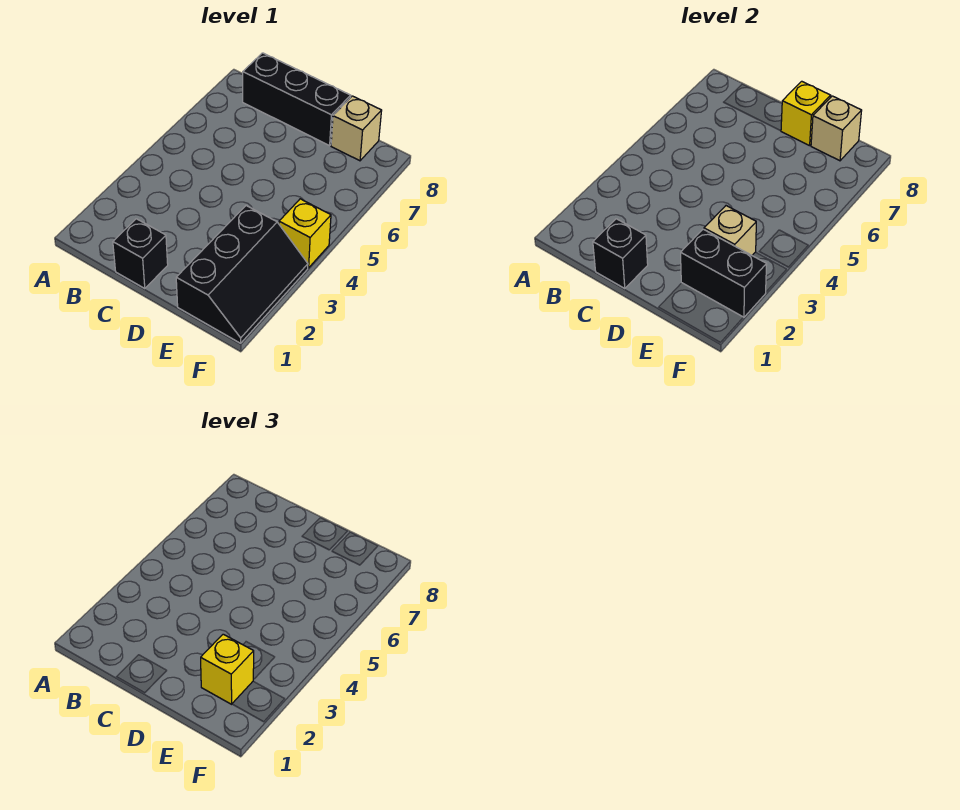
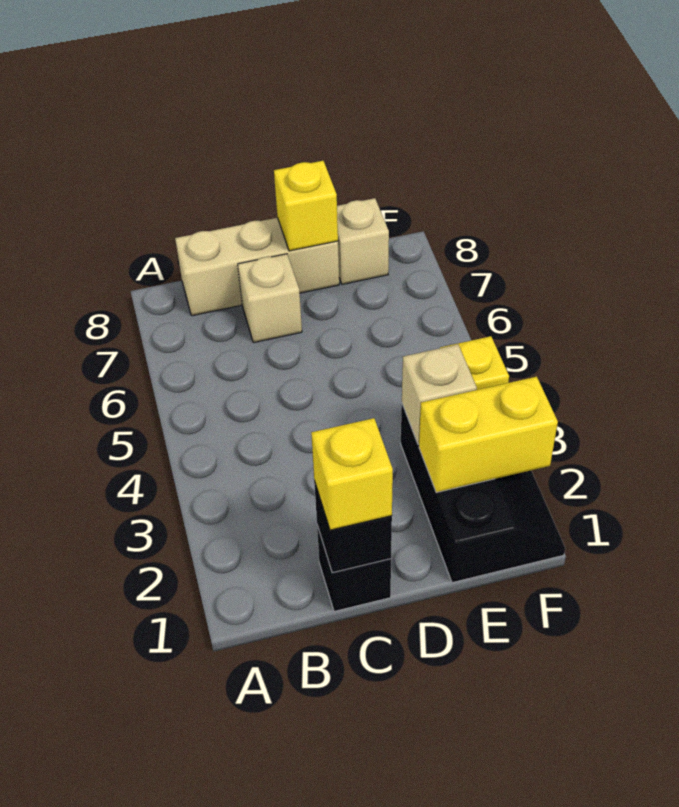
black brick B8:D8 level 1 -> tan brick B8:D8 level 1
black brick E2:F2 level 2 -> yellow brick E2:F2 level 2
yellow brick E2 level 3 -> yellow brick C1 level 3
tan brick E8 level 2 -> tan brick C7 level 1

